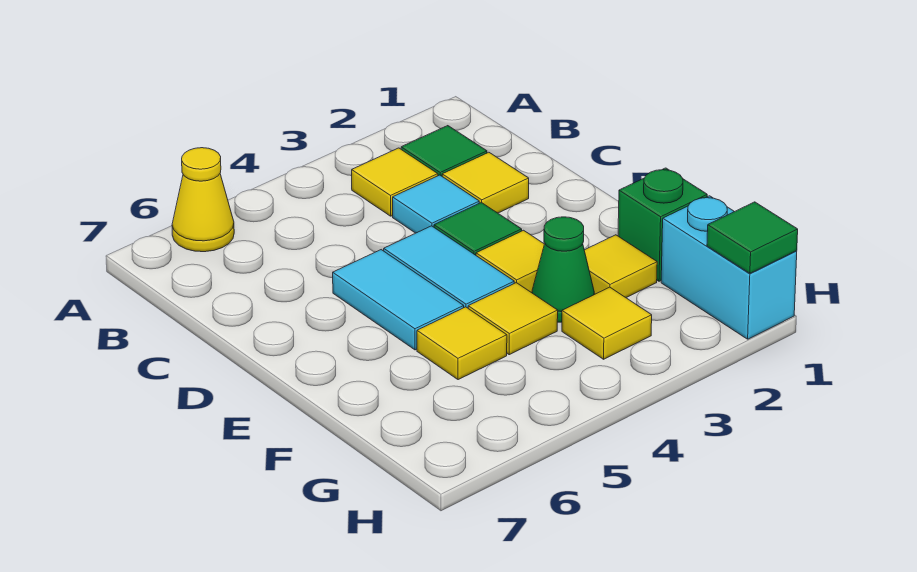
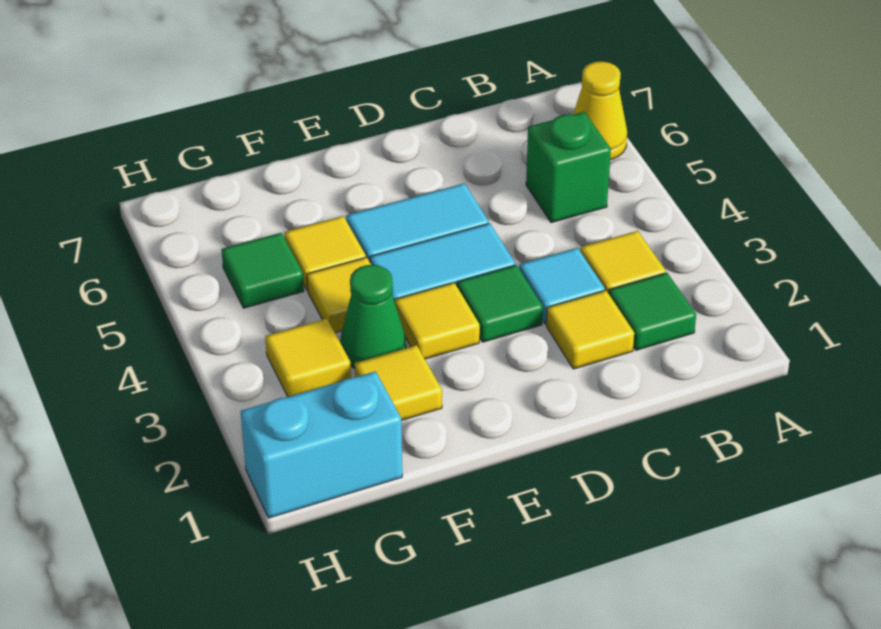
green brick F1 level 1 -> green brick B5 level 1
green tile H1 level 2 -> green tile G5 level 1

